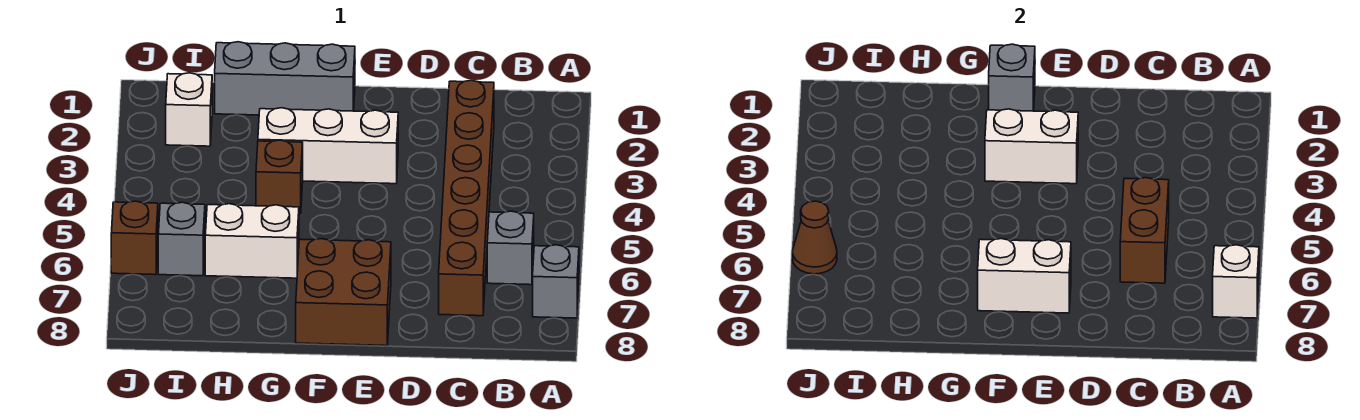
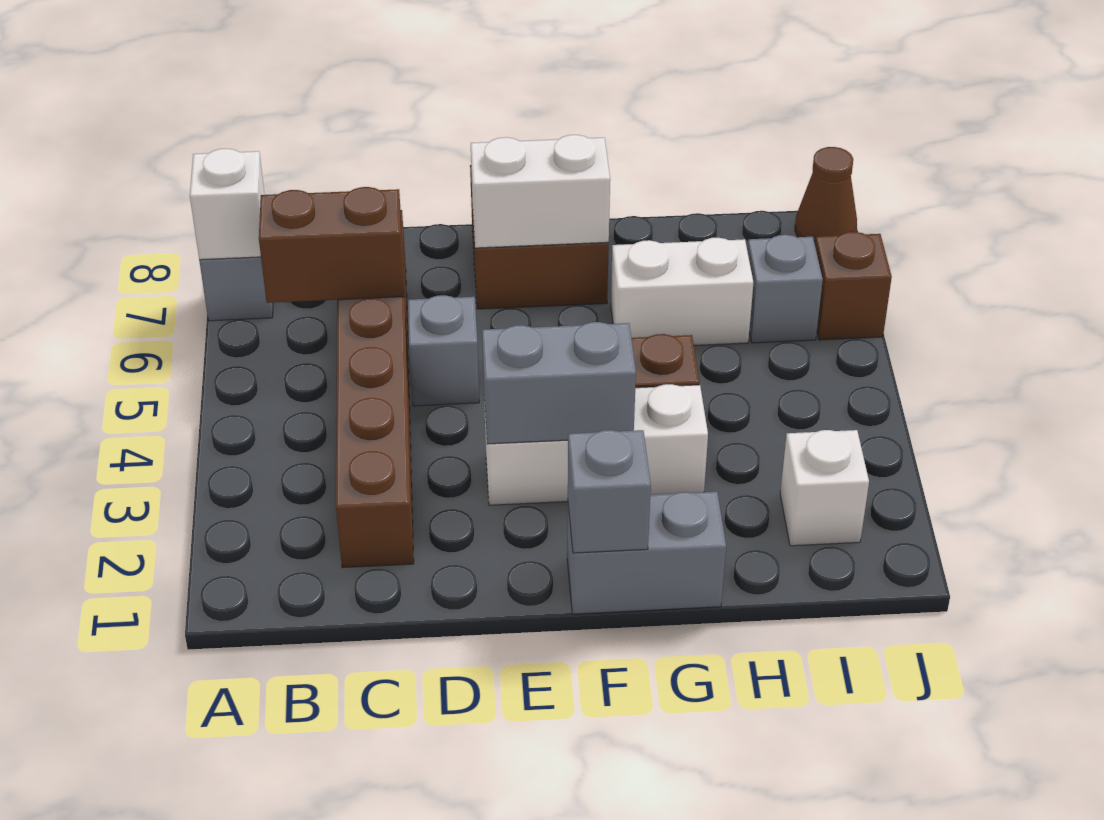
grey brick B6 level 1 -> grey brick D5 level 1
brown brick C5:C6 level 2 -> brown brick B6:C6 level 2
white brick E3:F3 level 2 -> grey brick E3:F3 level 2
grey brick F1:H1 level 1 -> grey brick F1:G1 level 1
brown cone J6 level 2 -> brown cone J8 level 1

